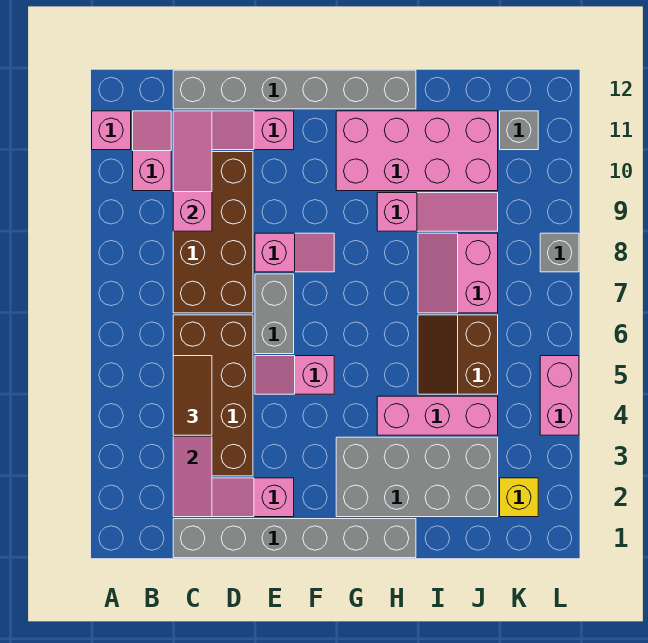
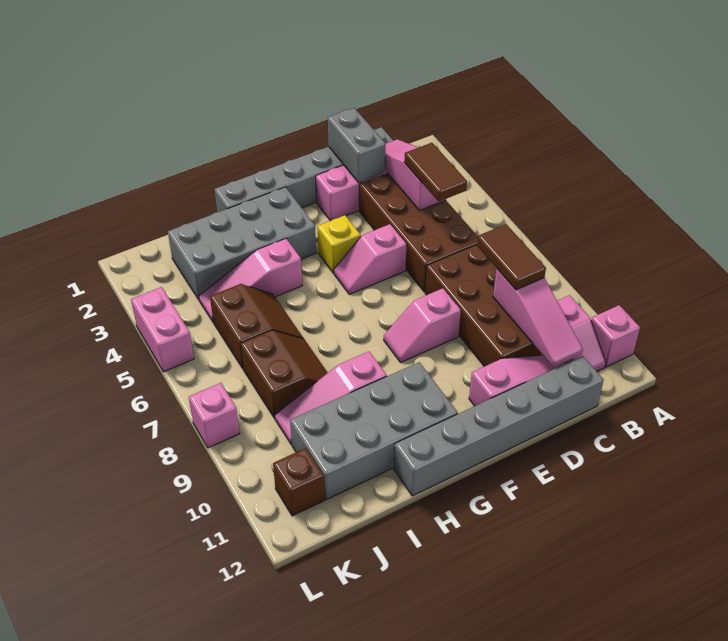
none -> brown tile C8:C9 level 3
pink slope E5:F5 level 1 top F -> pink slope E5:F5 level 1 top E
grey brick E6:E7 level 1 -> grey brick D1:D2 level 2
pink brick G10:J11 level 1 -> grey brick G10:J11 level 1
pink brick H4:J4 level 1 -> pink slope H4:J4 level 1 top H
pink slope I7:J8 level 1 top J -> brown slope I7:J8 level 1 top J
yellow brick K2 level 1 -> yellow brick F4 level 1
grey brick K11 level 1 -> brown brick K11 level 1
grey brick L8 level 1 -> pink brick L8 level 1

